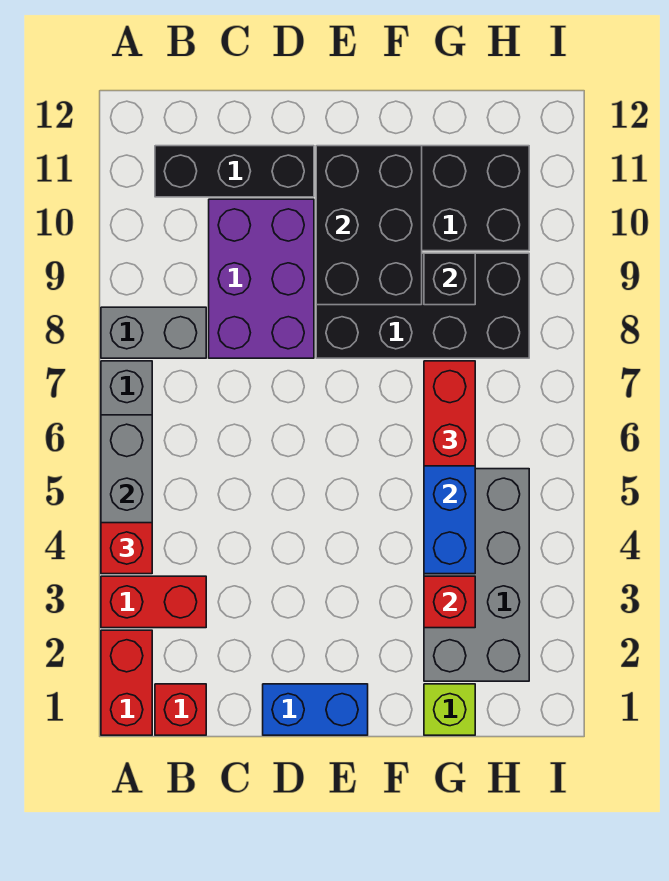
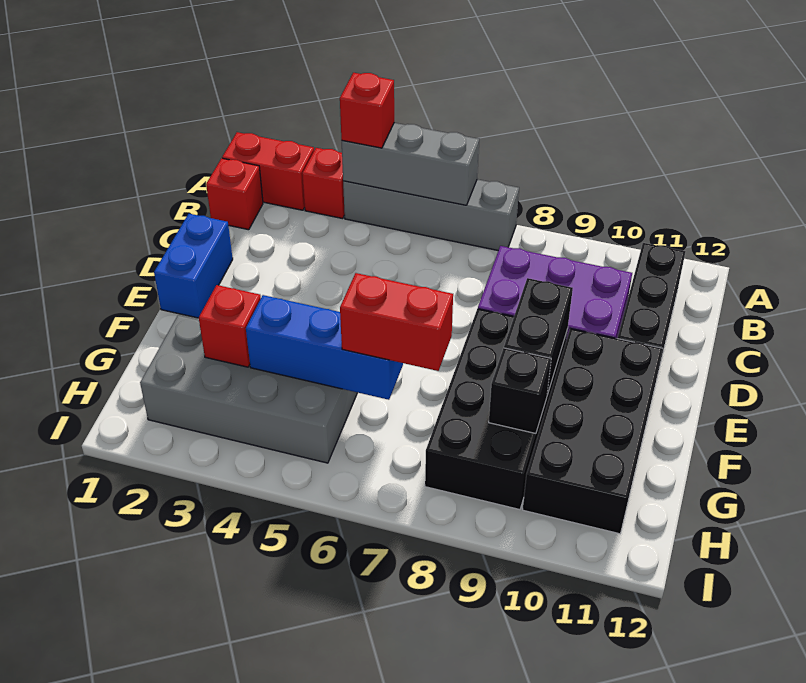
red brick A3:B3 level 1 -> red brick A3 level 1
grey brick A8:B8 level 1 -> none
black brick E9:F11 level 2 -> black brick E9:F9 level 2
lime brick G1 level 1 -> none

